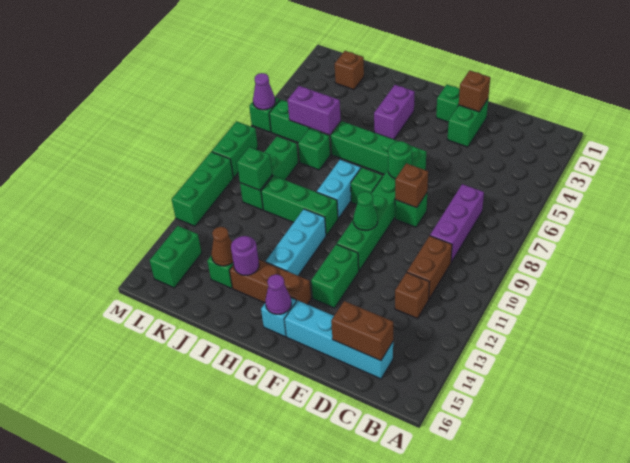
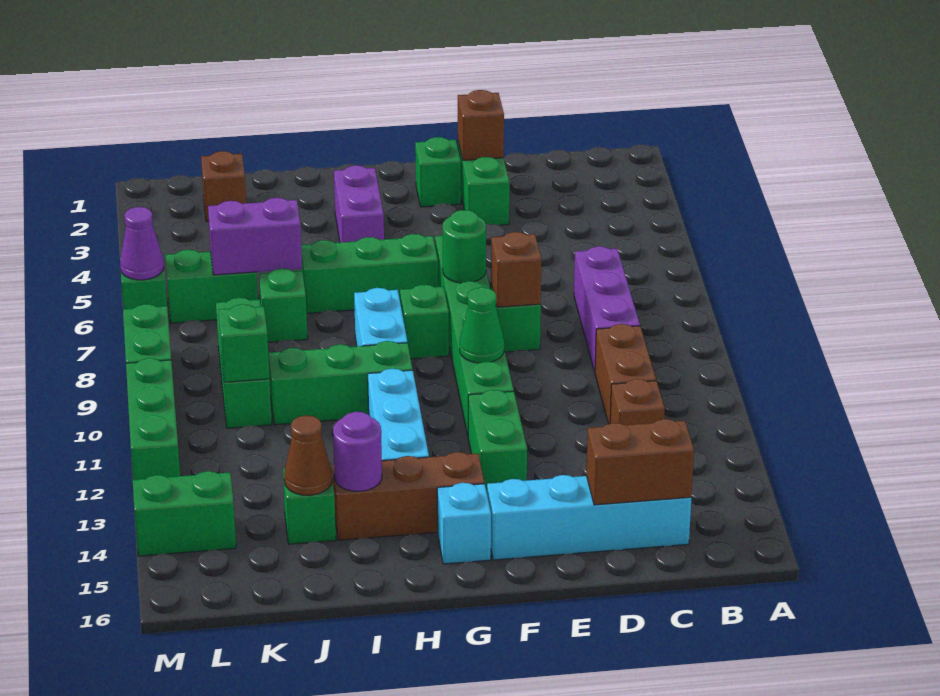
purple cone G15 level 2 -> none
green brick L14:L15 level 1 -> green brick L14:M14 level 1

